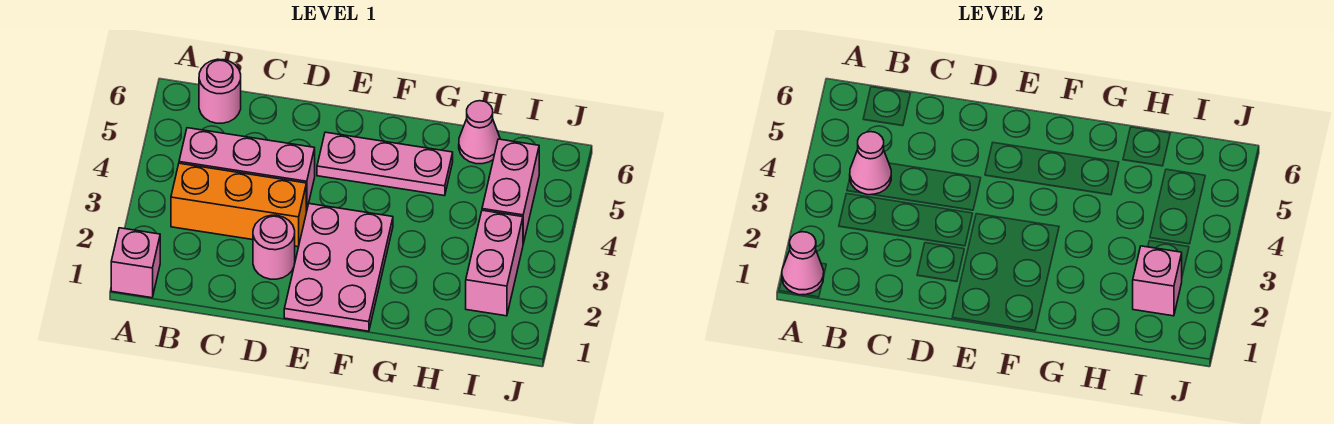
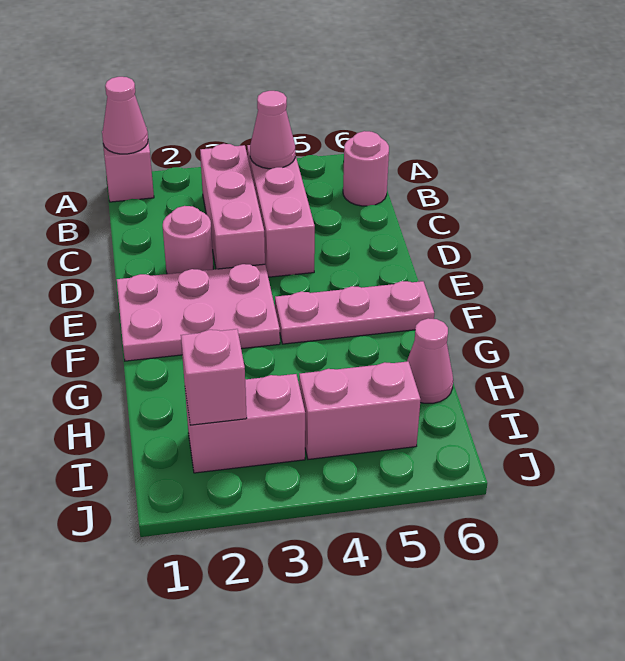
orange brick B3:D3 level 1 -> pink brick B3:D3 level 1
pink plate E5:G5 level 1 -> pink plate F4:F6 level 1

